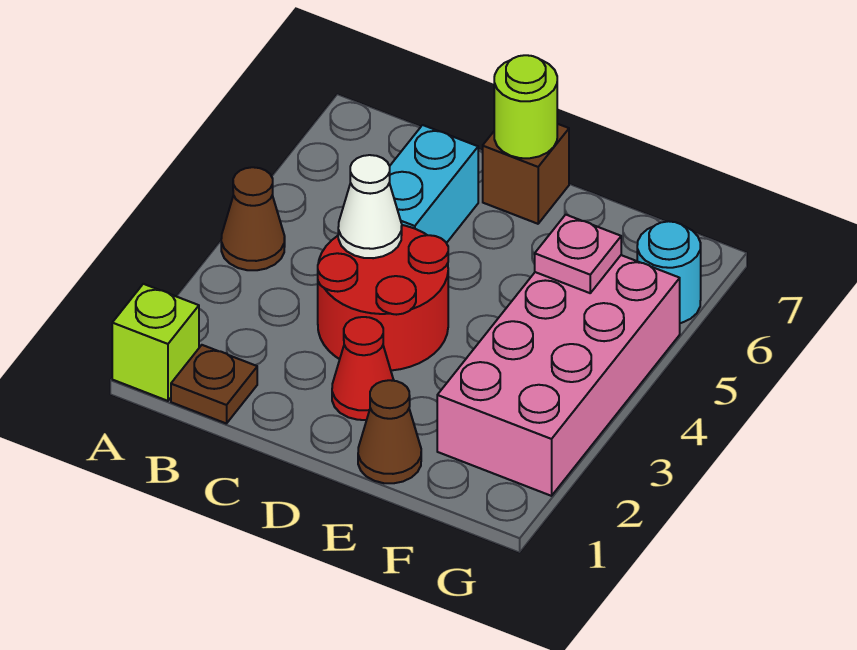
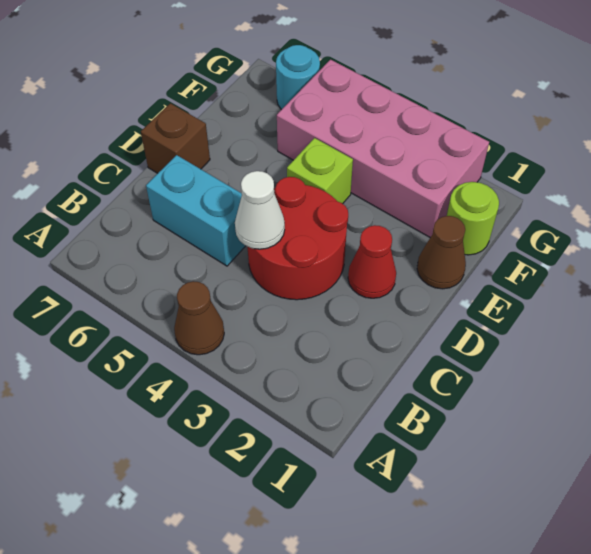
lime brick A1 level 1 -> lime brick E4 level 1
brown plate B1 level 1 -> none
lime round brick D7 level 2 -> lime round brick F1 level 1
pink plate F5 level 2 -> none

